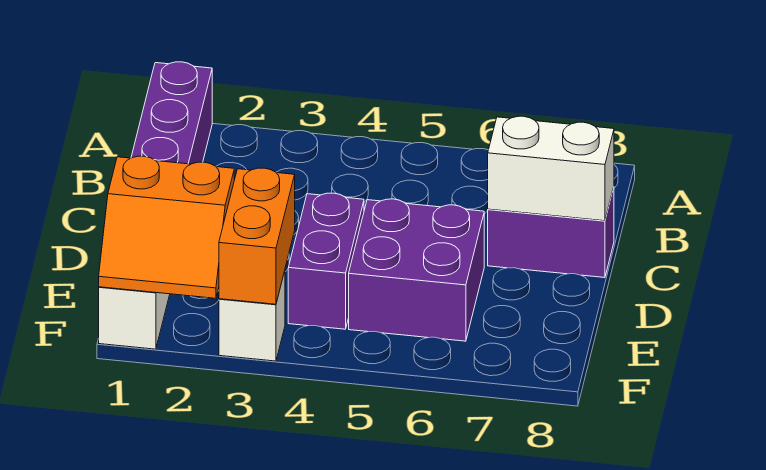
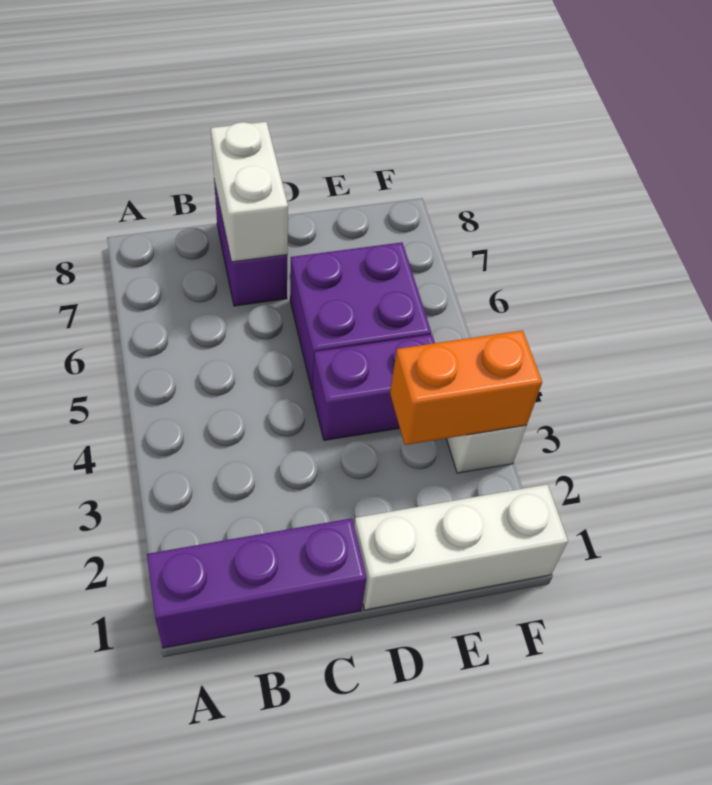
orange slope E1:F2 level 2 top E -> none

